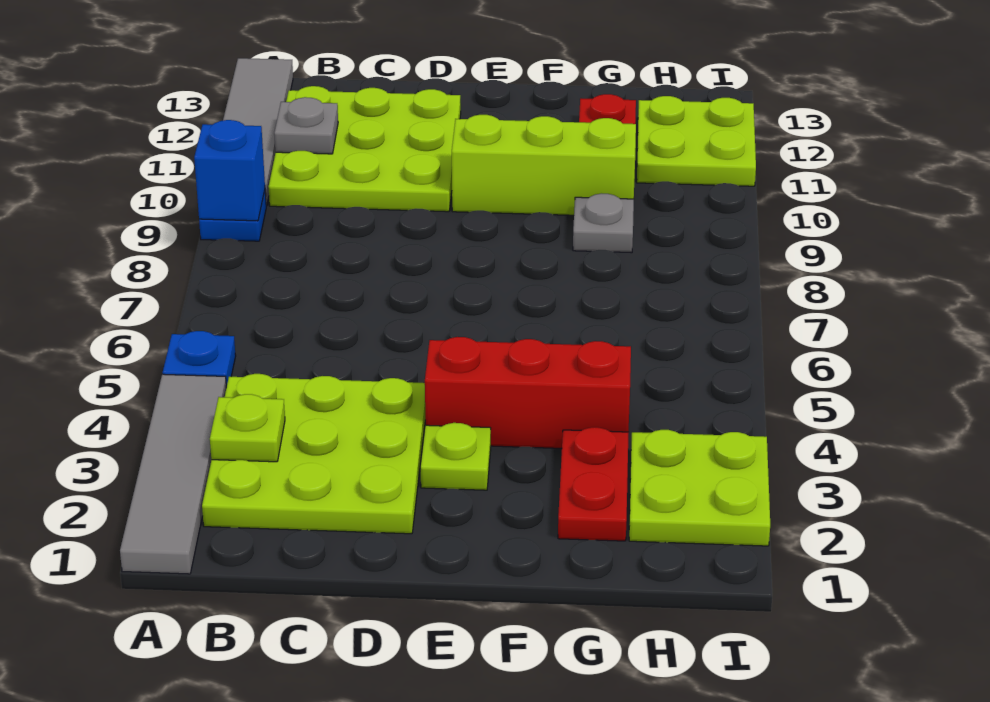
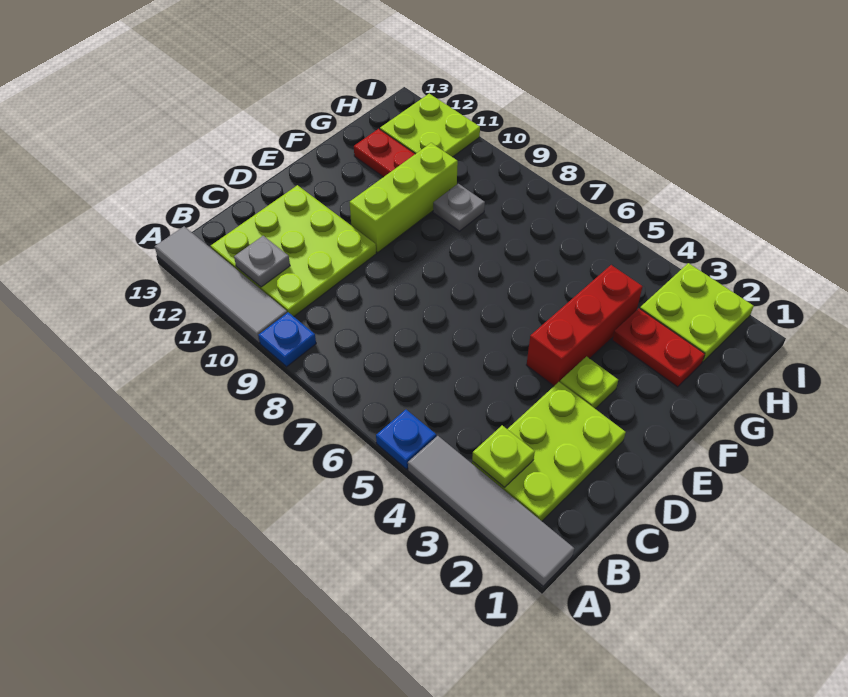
blue brick A9 level 2 -> none
lime plate B2:D4 level 1 -> lime plate B2:D3 level 1

